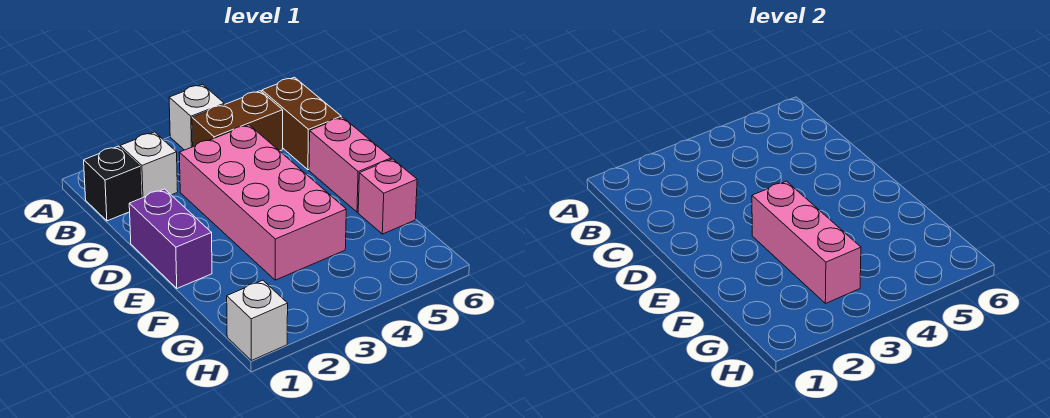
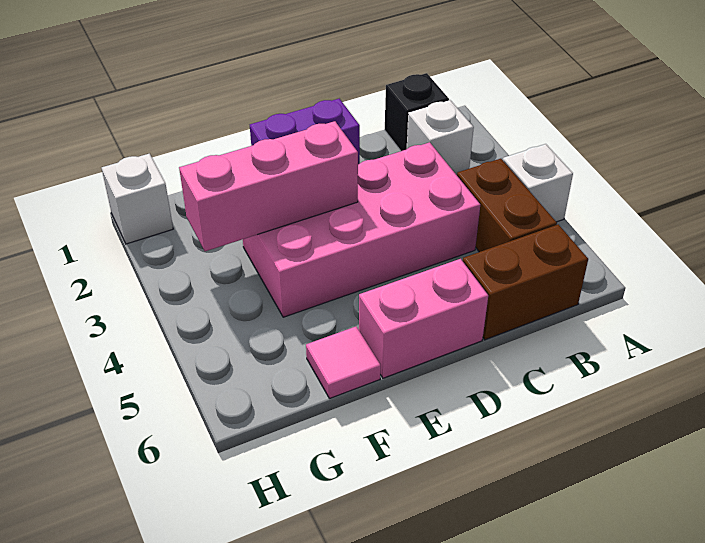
pink brick F6 level 1 -> pink tile F6 level 1

